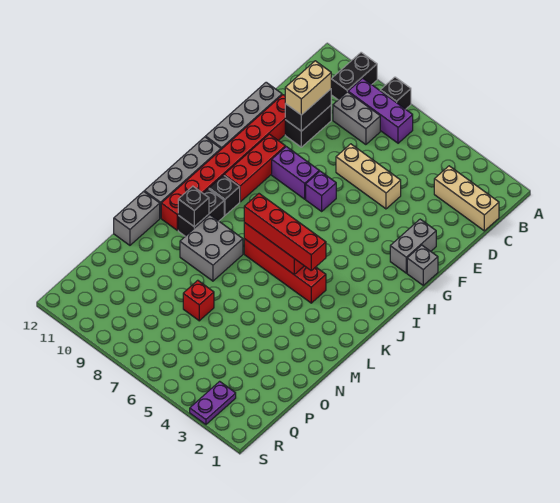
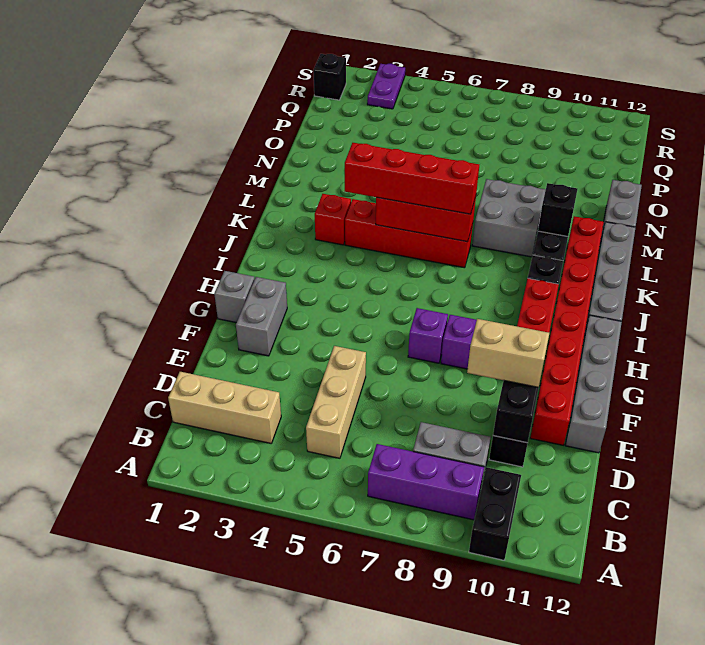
black brick A8 level 1 -> black brick R1 level 1
tan brick D10:E10 level 3 -> tan brick E9:E10 level 3
tan brick E5:E7 level 1 -> tan brick C5:E5 level 1
red brick O7 level 1 -> red brick K3 level 1

